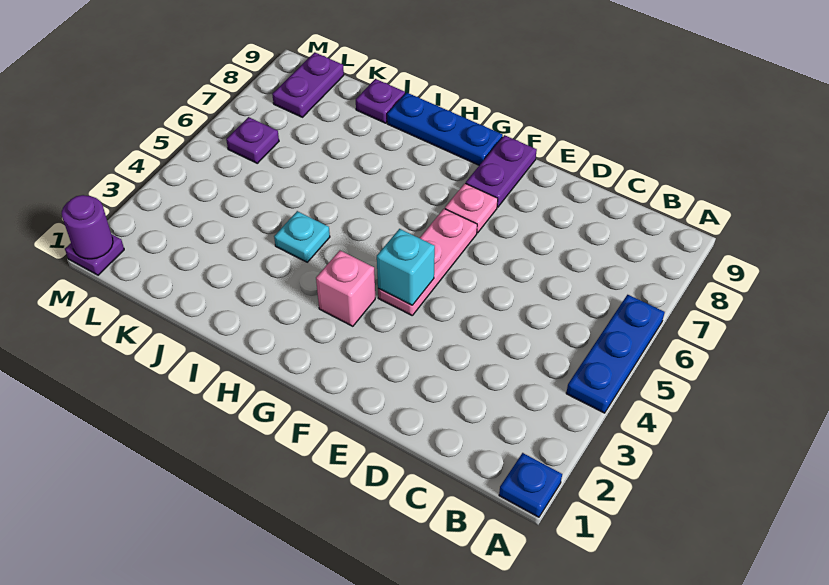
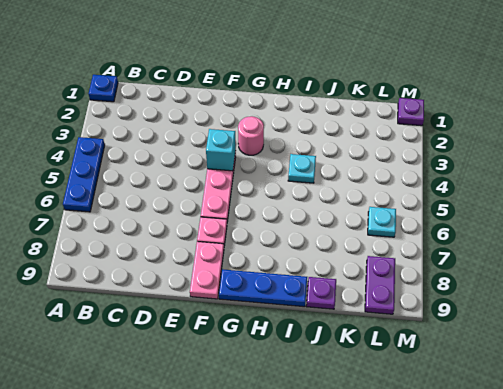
purple plate F8:F9 level 1 -> pink plate F8:F9 level 1
pink brick G3 level 1 -> pink round brick G3 level 1
purple plate L6 level 1 -> cyan plate L6 level 1
purple round brick M1 level 2 -> none

